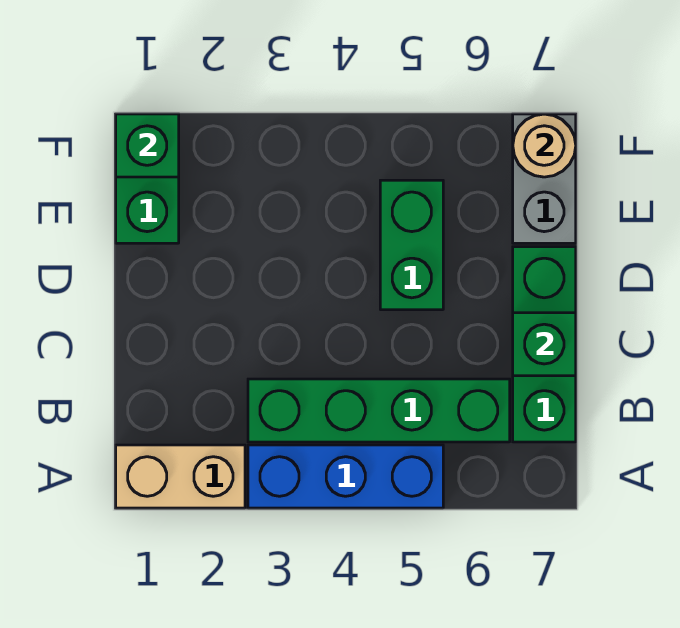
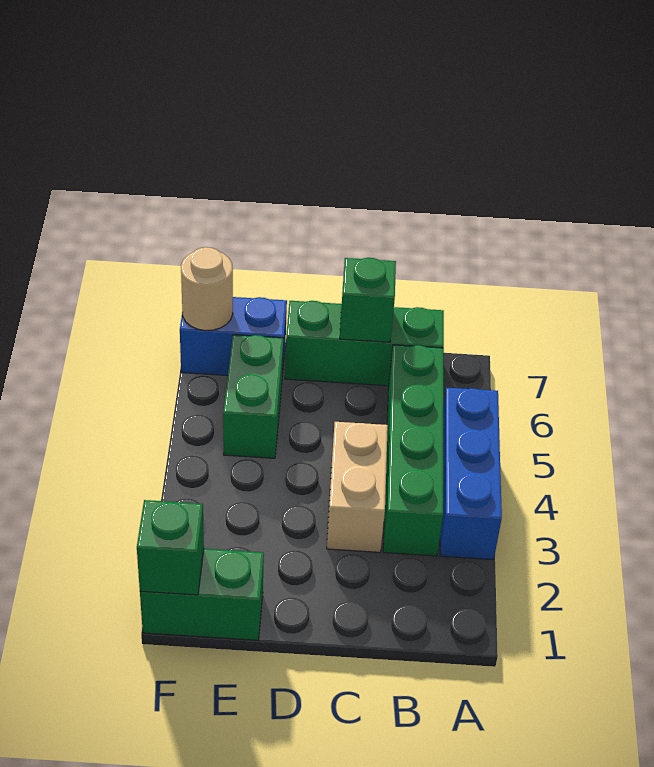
tan brick A1:A2 level 1 -> tan brick C3:C4 level 1
green brick D5:E5 level 1 -> green brick E5:E6 level 1
grey brick E7:F7 level 1 -> blue brick E7:F7 level 1

